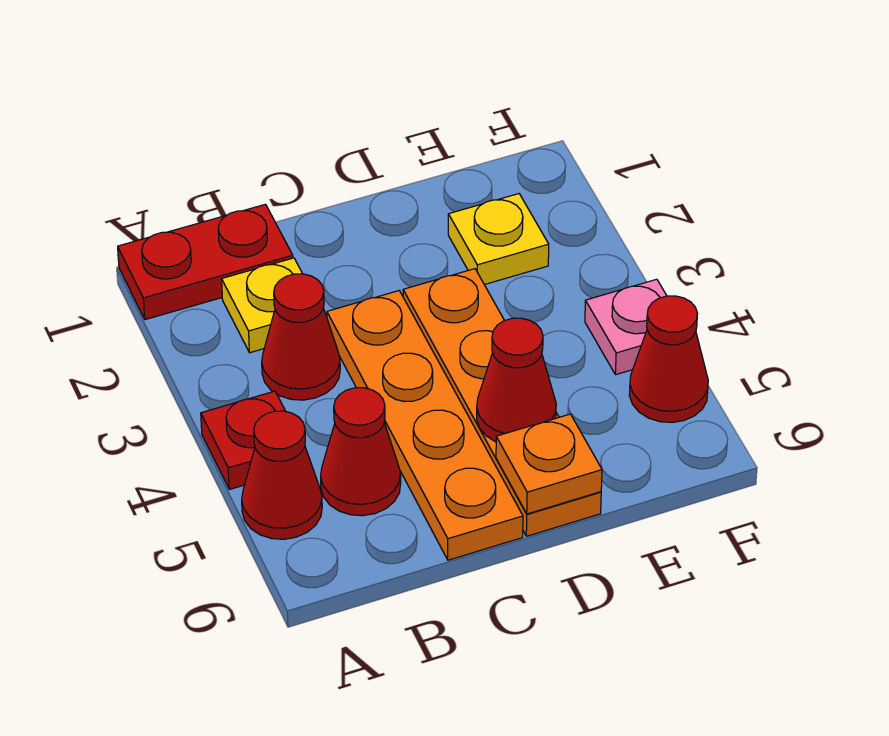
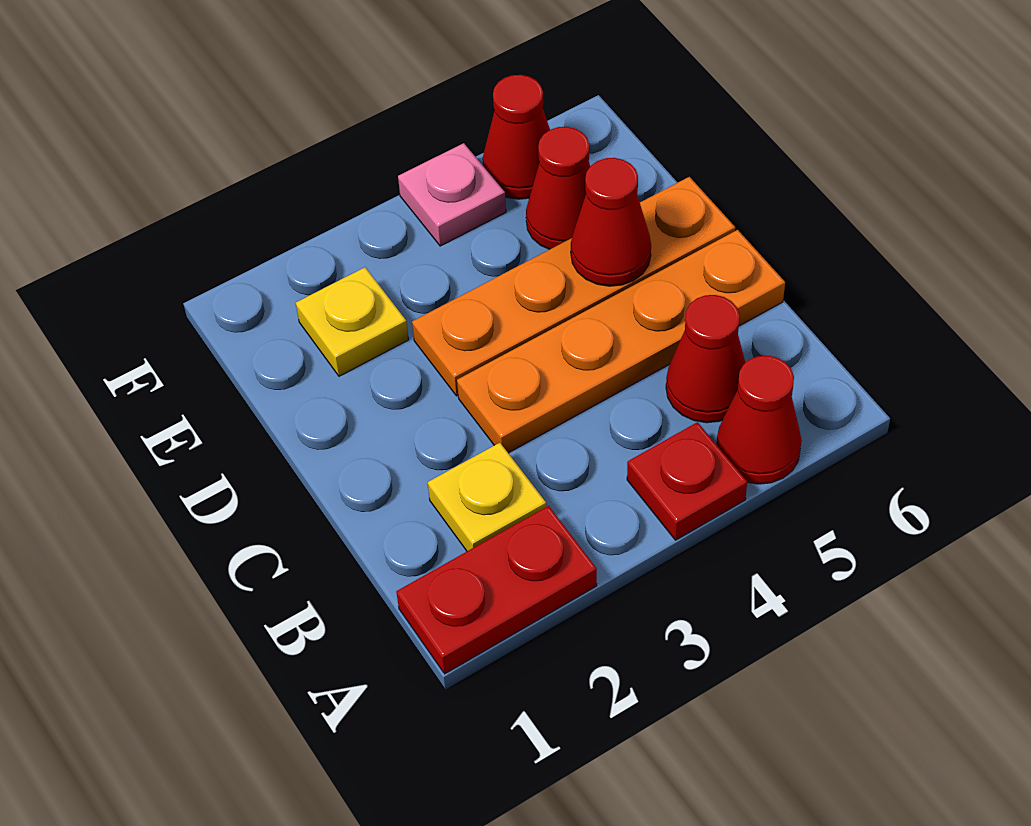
red plate A1:B1 level 1 -> red plate A1:A2 level 1
red cone B3 level 1 -> red cone E5 level 1
orange plate D6 level 2 -> none

